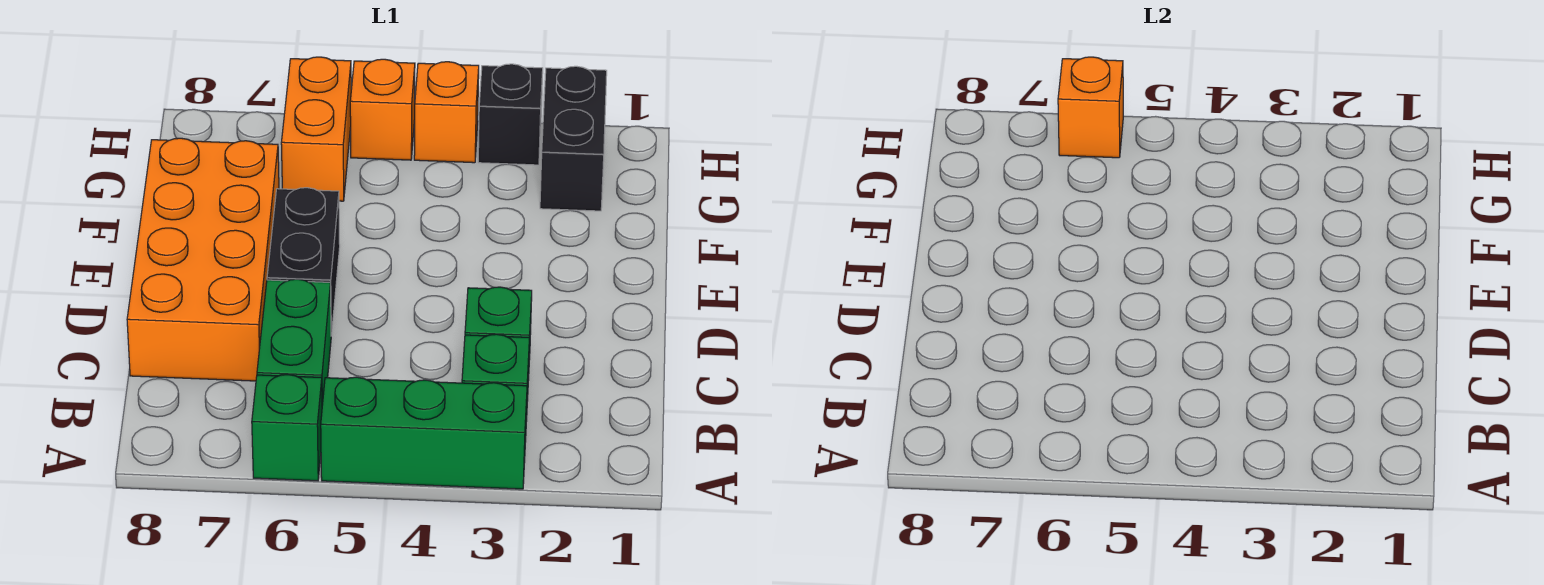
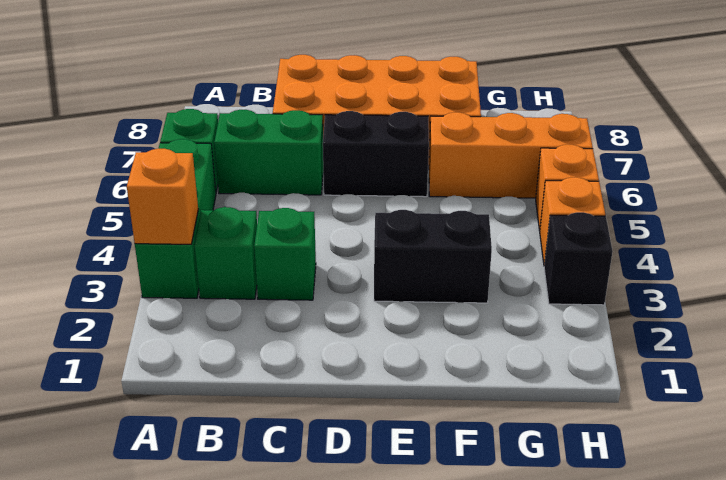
black brick G2:H2 level 1 -> black brick E3:F3 level 1
orange brick G6:H6 level 1 -> orange brick F6:H6 level 1
orange brick H6 level 2 -> orange brick A3 level 2

